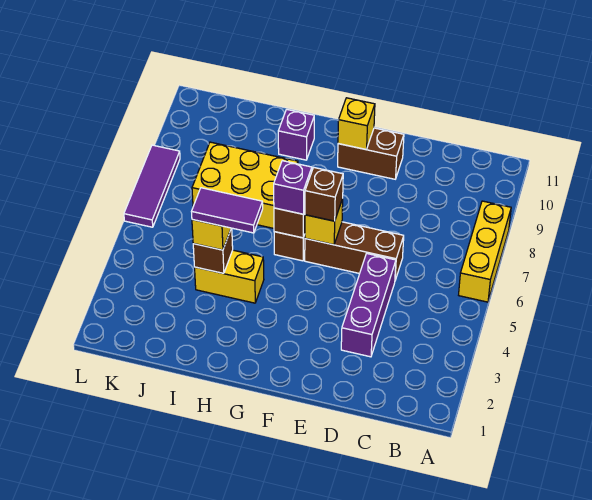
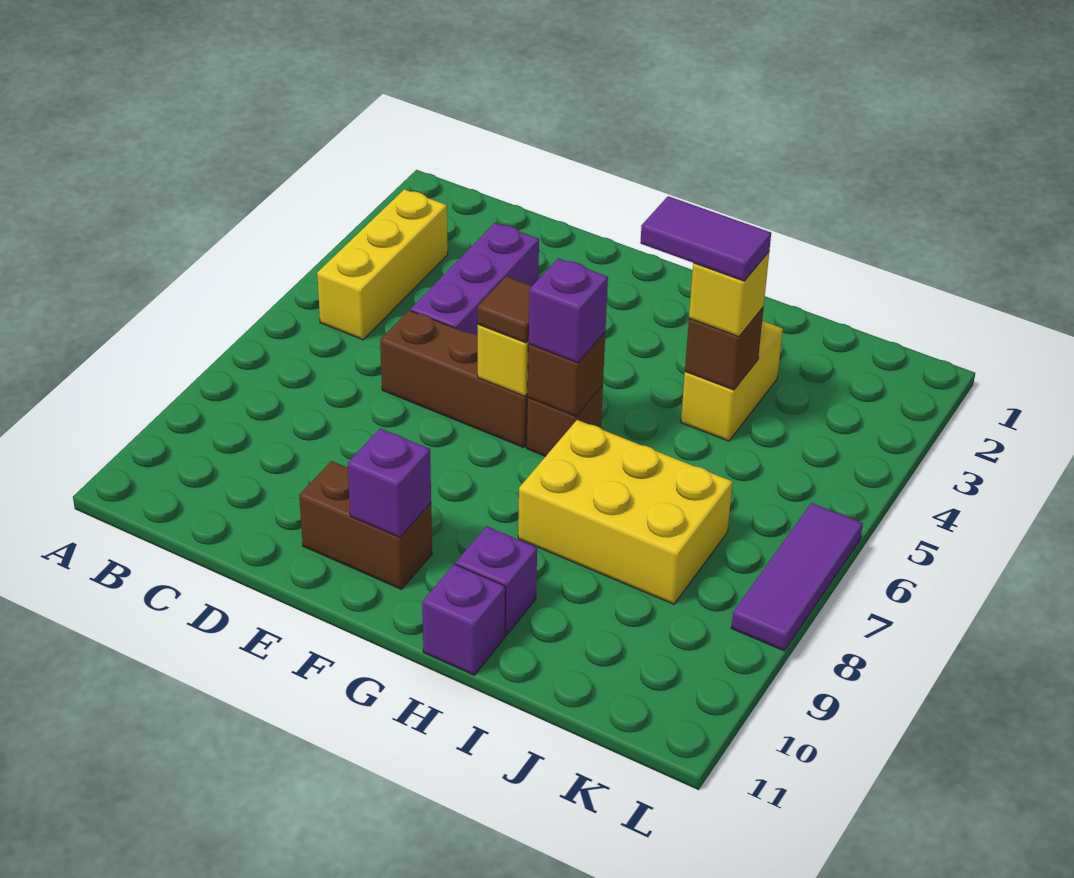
yellow brick A6:A8 level 1 -> yellow brick B3:B5 level 1
brown brick F6 level 3 -> brown tile F6 level 3
yellow brick F10 level 2 -> purple brick F10 level 2
yellow brick H4:I4 level 1 -> yellow brick I3:I4 level 1
none -> purple brick H11 level 1

